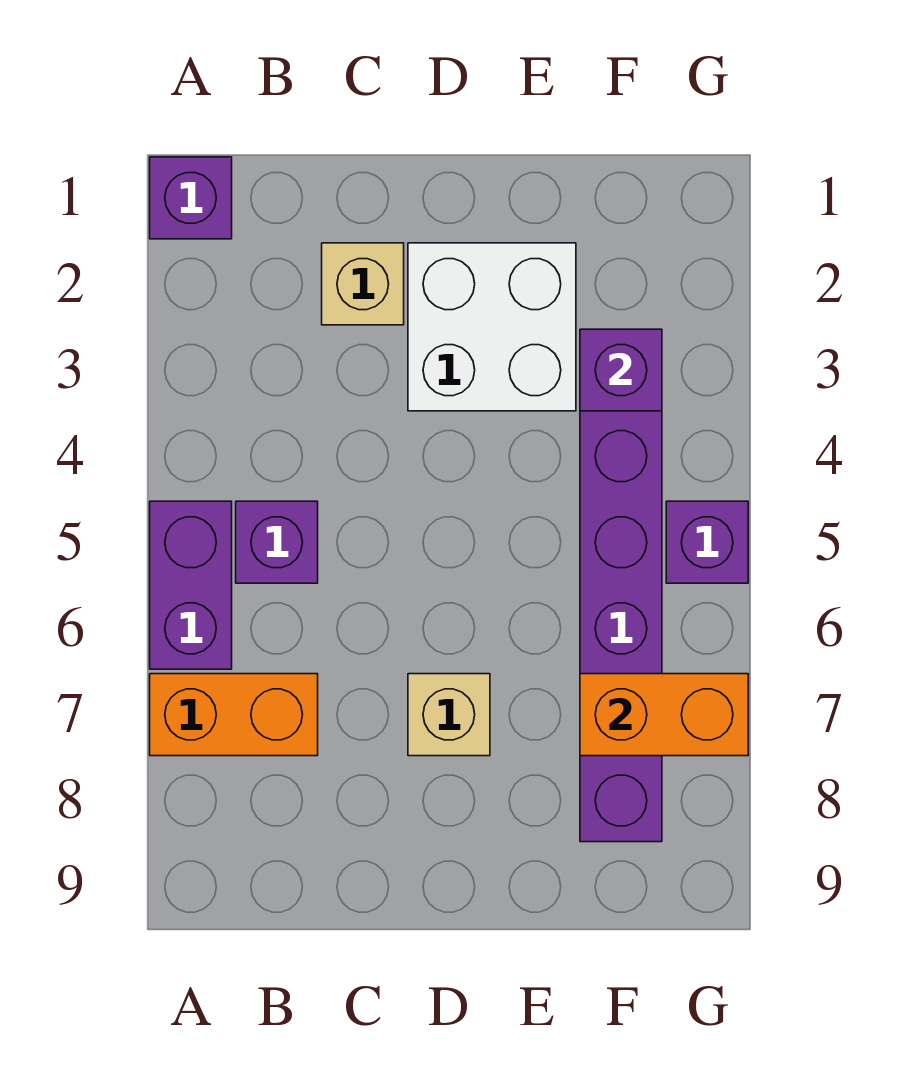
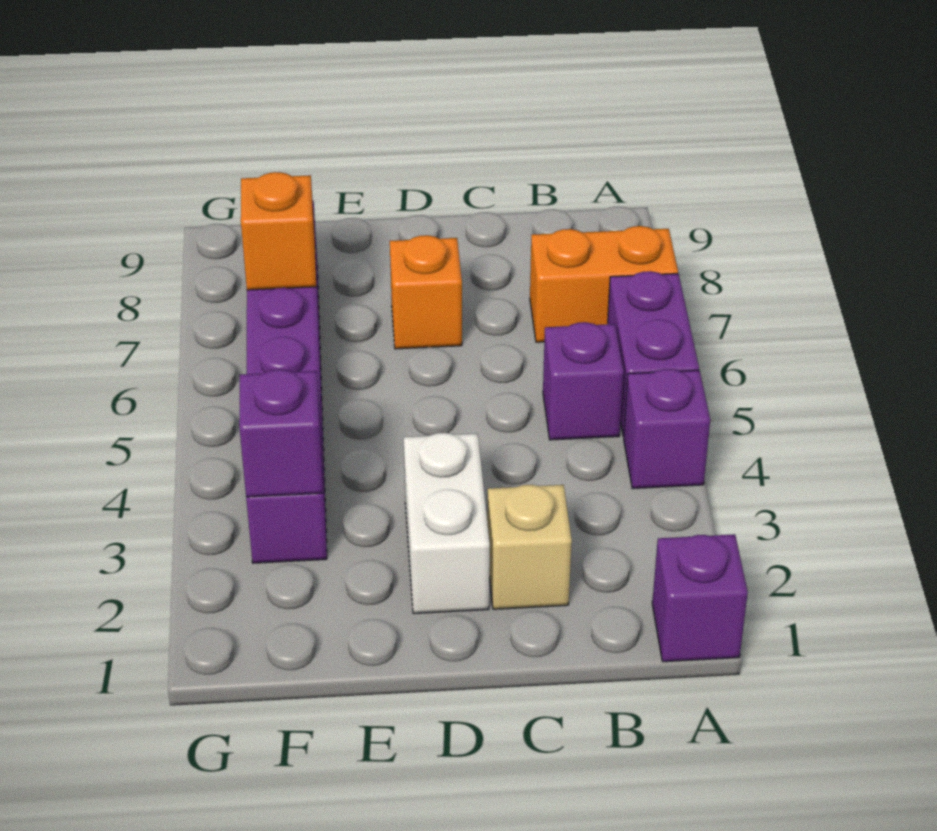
white brick D2:E3 level 1 -> white brick D2:D3 level 1
tan brick D7 level 1 -> orange brick D7 level 1
orange brick F7:G7 level 2 -> orange brick F7 level 2
purple brick G5 level 1 -> purple brick A4 level 1

